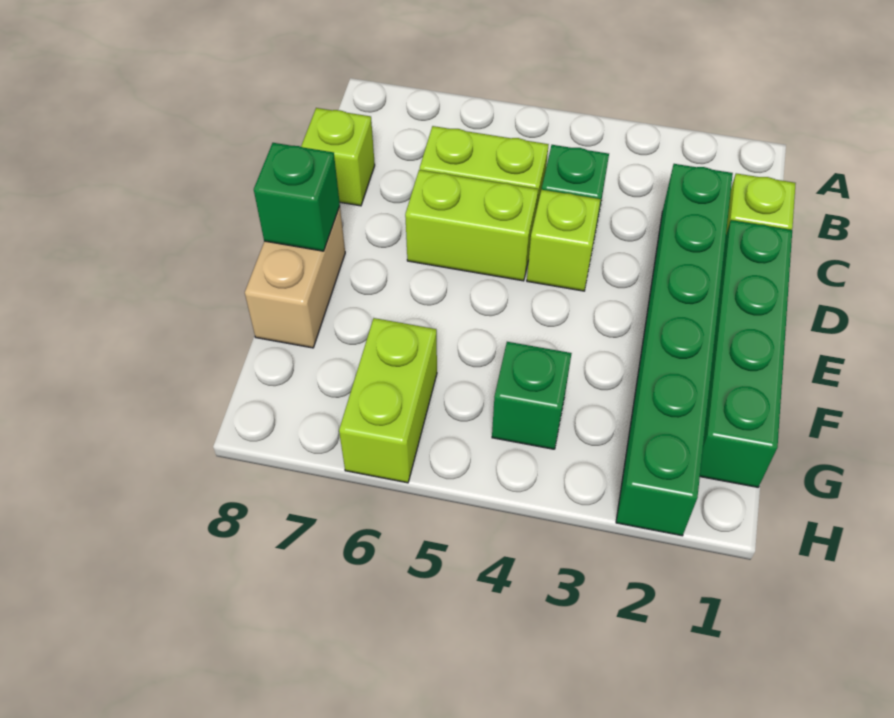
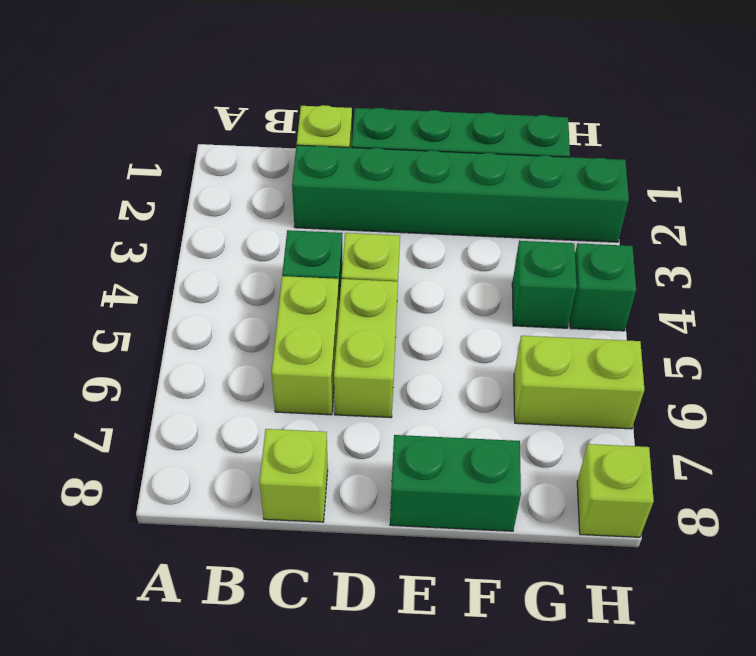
tan brick E8:F8 level 1 -> green brick E8:F8 level 1
green brick E8 level 2 -> green brick H4 level 1
none -> lime brick H8 level 1

